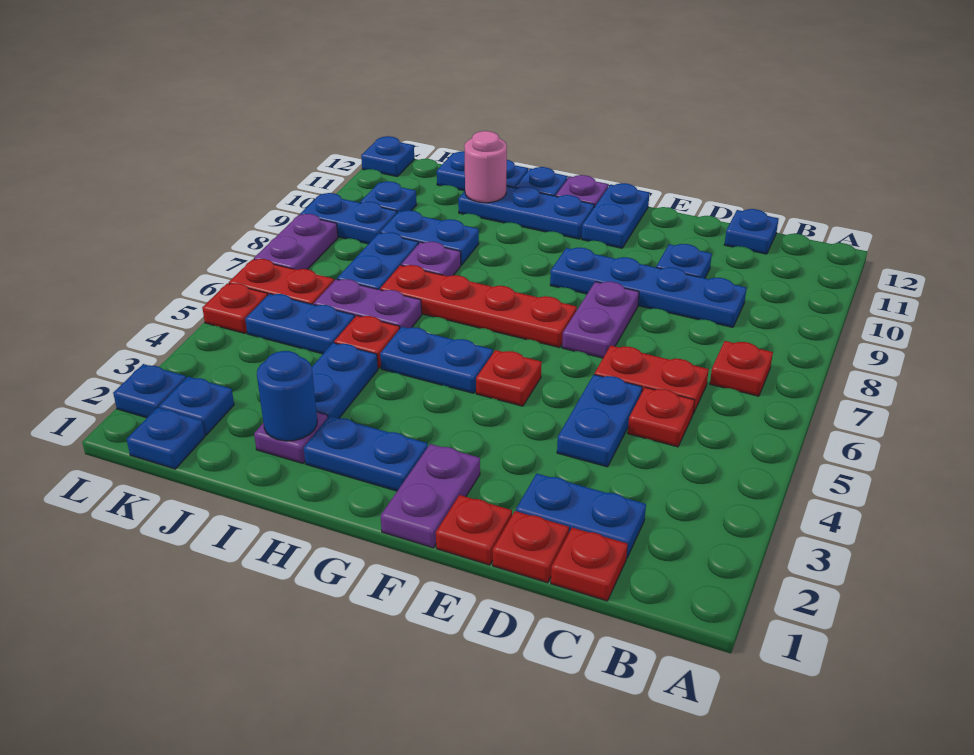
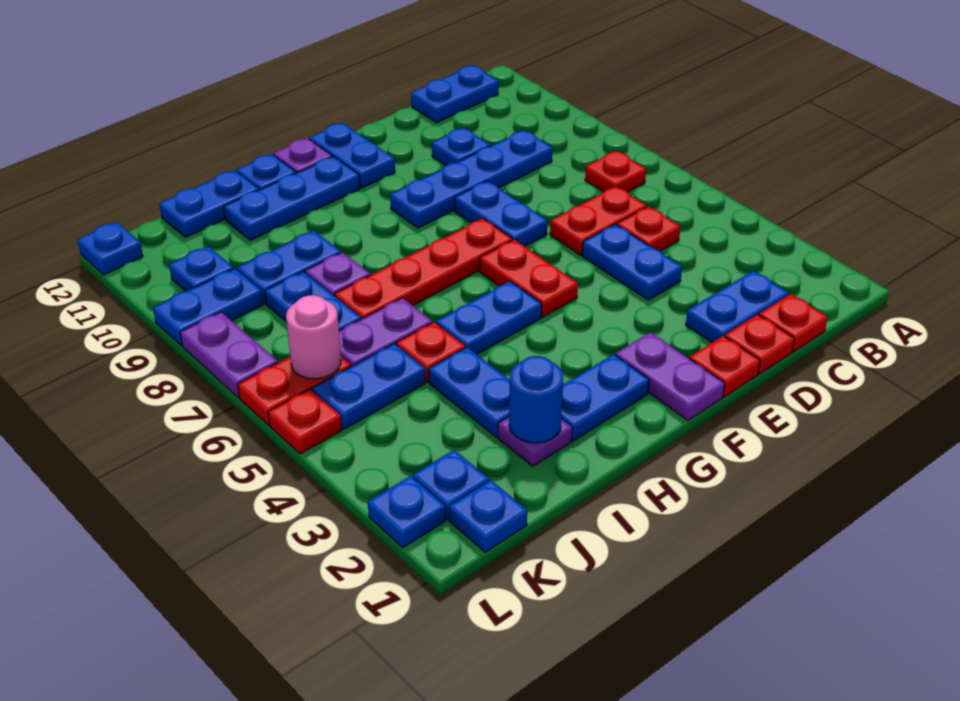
blue plate C12 level 1 -> blue plate B12:C12 level 1
purple plate E7:E8 level 1 -> blue plate E7:E8 level 1
red plate F5 level 1 -> red plate F5:F6 level 1
pink round brick I11 level 2 -> pink round brick K6 level 2

